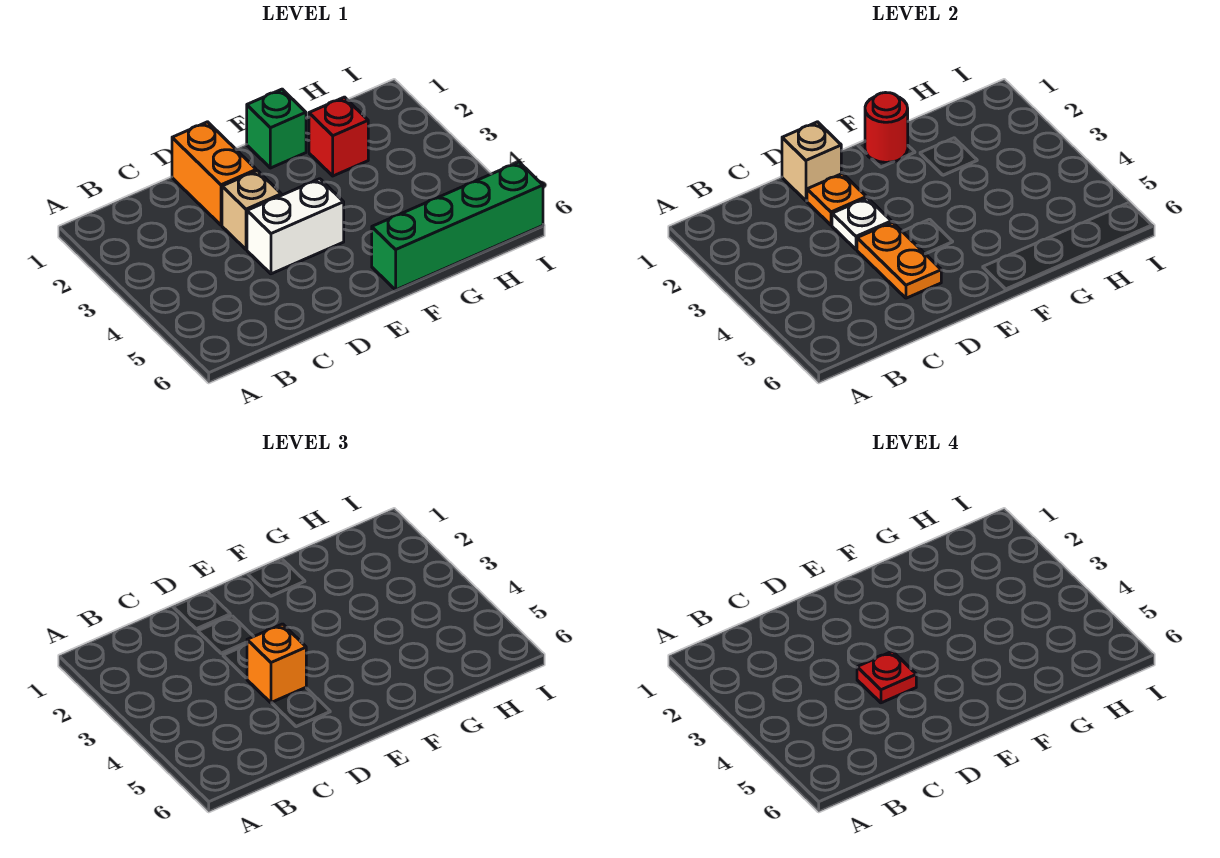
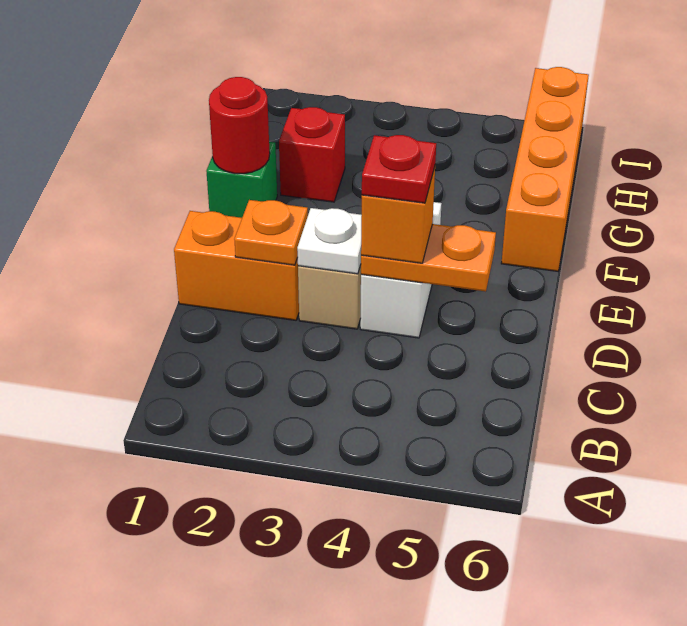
tan brick D1 level 2 -> none
green brick F6:I6 level 1 -> orange brick F6:I6 level 1

